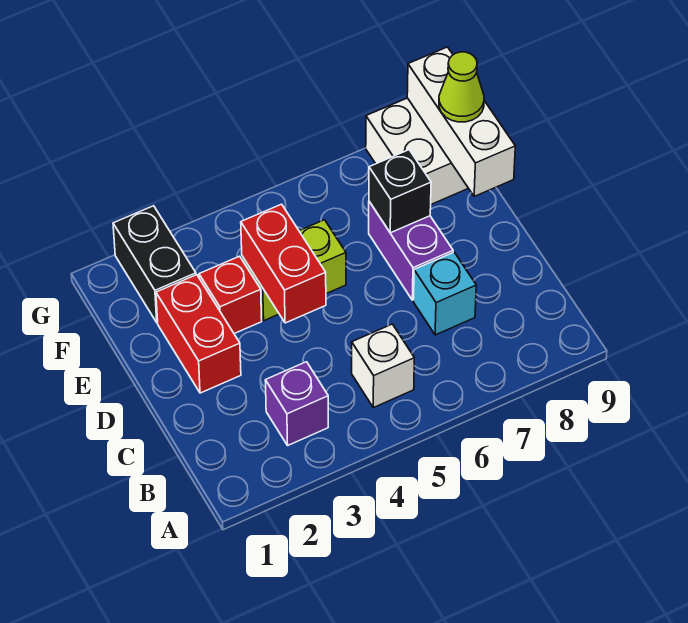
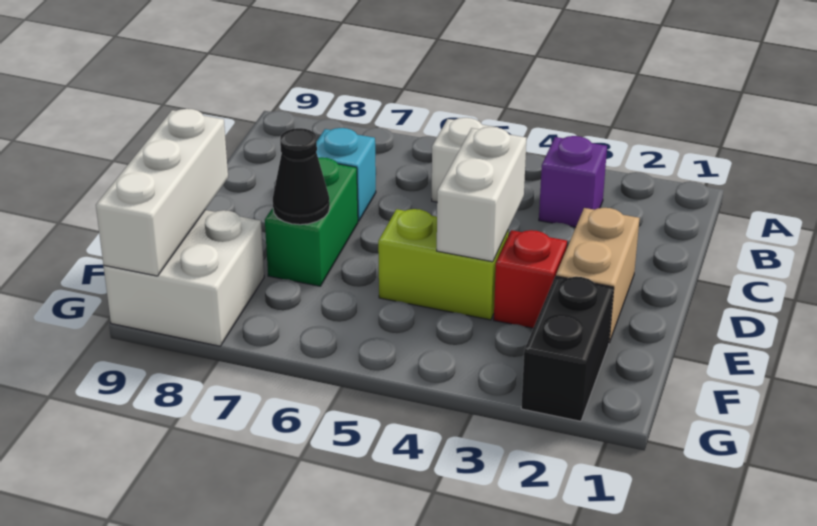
red brick D2:E2 level 1 -> tan brick D2:E2 level 1
red brick D4:E4 level 2 -> white brick D4:E4 level 2
purple brick D7:E7 level 1 -> green brick D7:E7 level 1
black brick E7 level 2 -> black cone E7 level 2
lime cone F9 level 3 -> none

